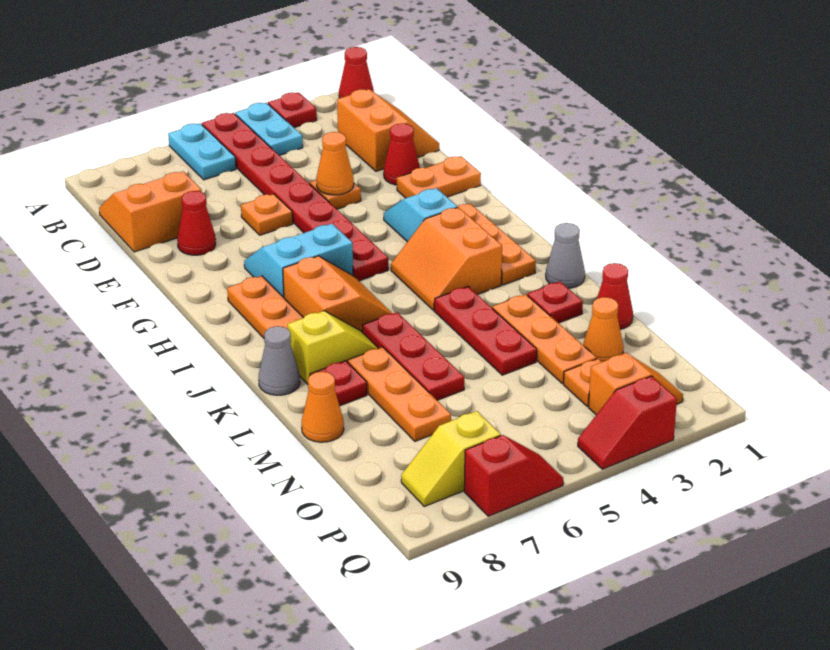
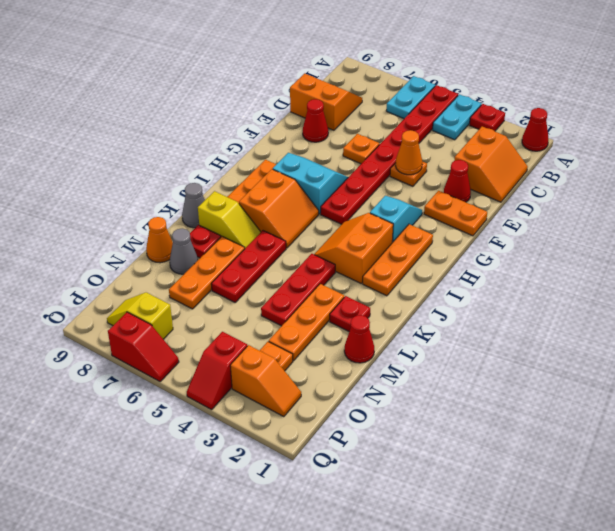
grey cone K1 level 1 -> grey cone M8 level 1
orange cone N2 level 1 -> none
red slope Q3:Q4 level 1 top 3 -> red slope P4:Q4 level 1 top P

